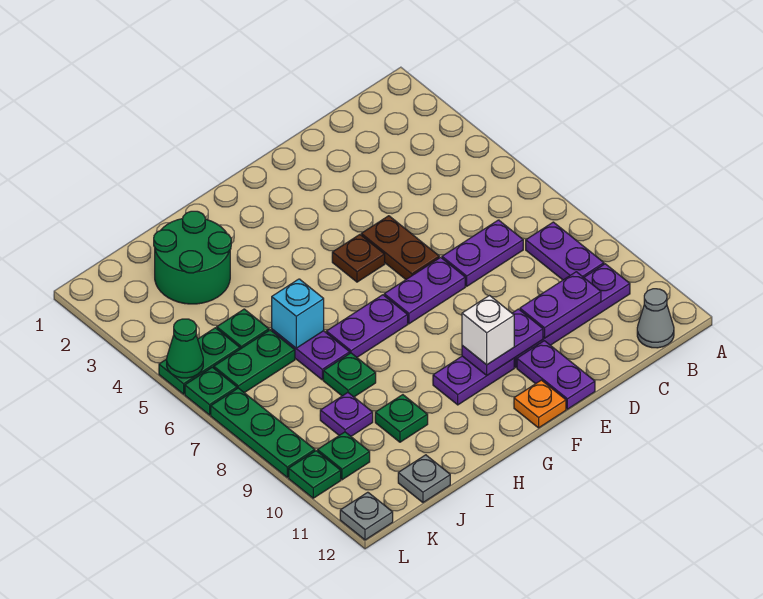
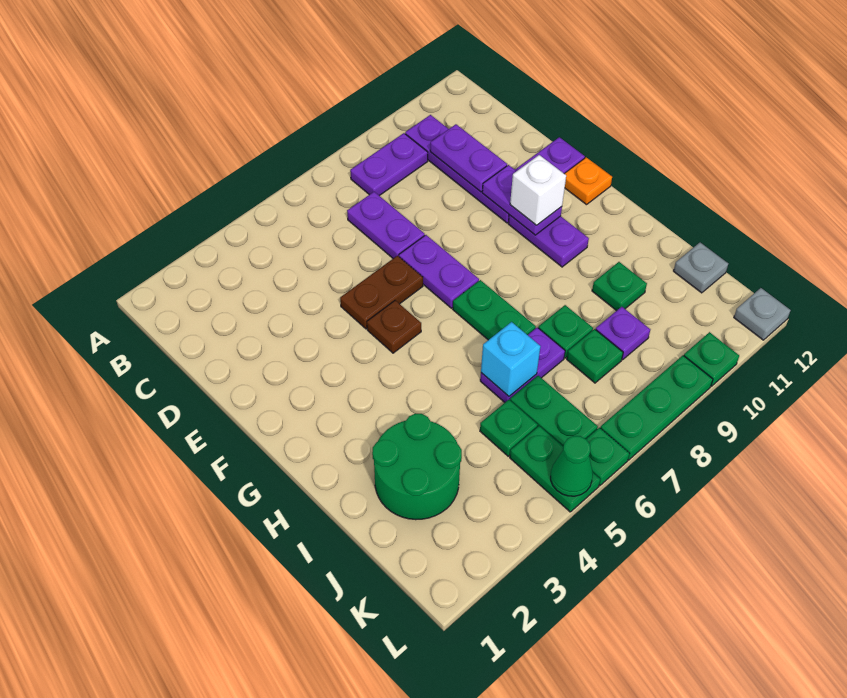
grey cone B12 level 1 -> none
purple plate G7:H7 level 1 -> green plate G7:H7 level 1
green plate K10 level 1 -> green plate J8 level 1

